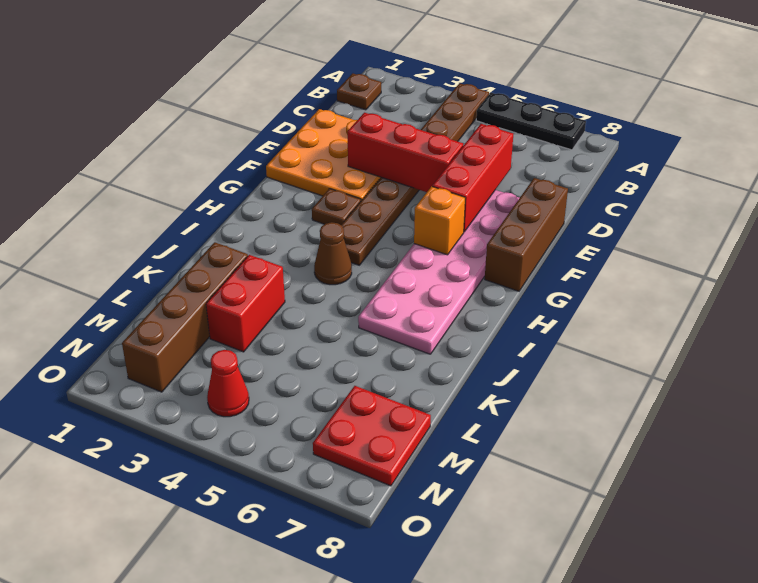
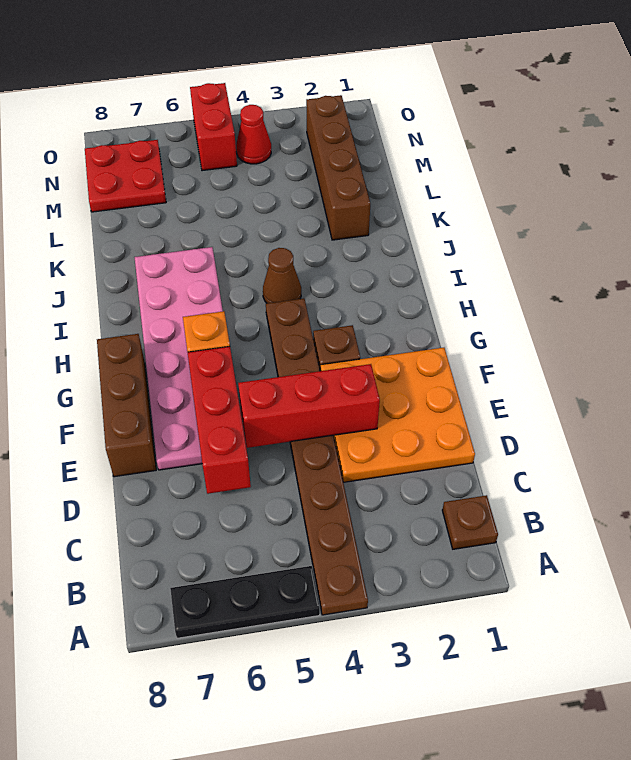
red brick K3:L3 level 1 -> red brick N5:O5 level 1

